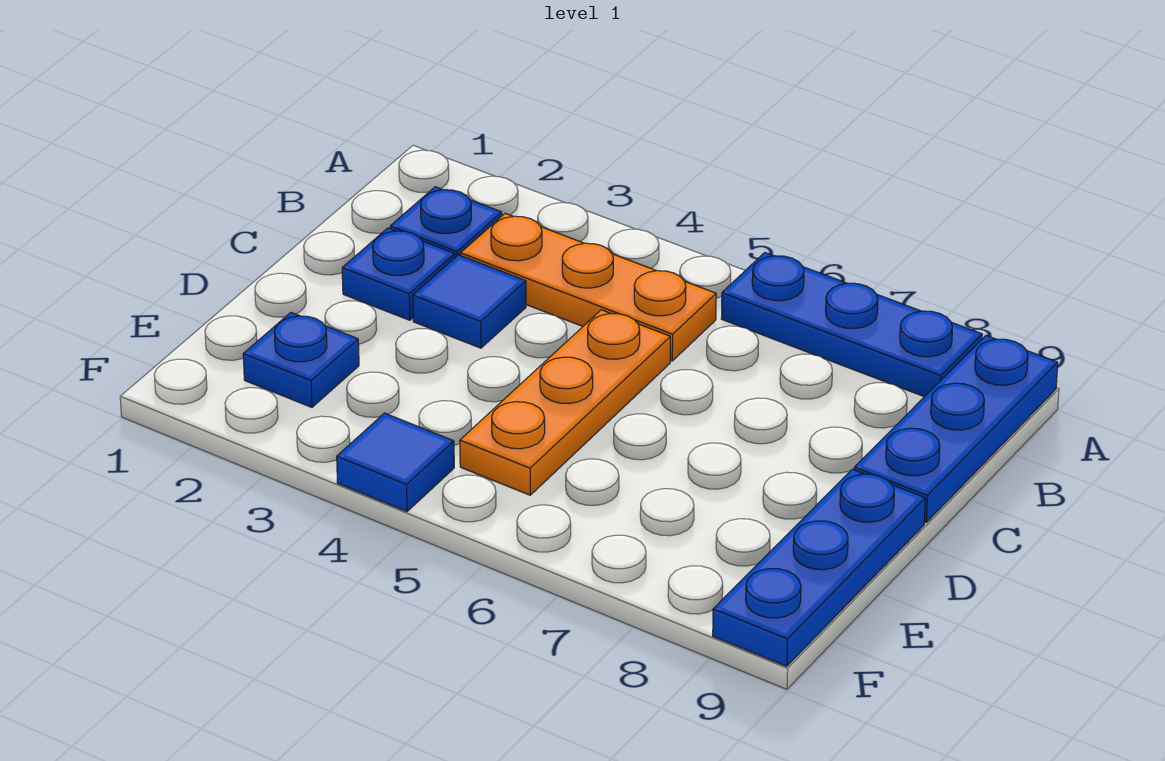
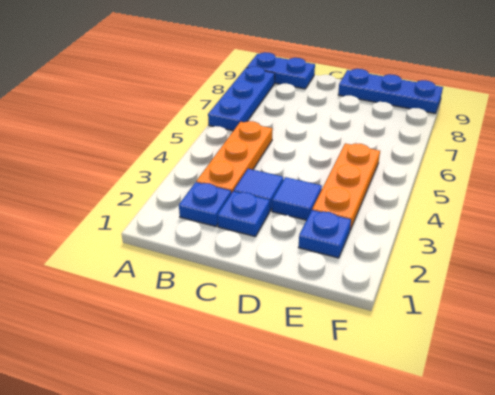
blue plate A9:C9 level 1 -> blue plate A9:B9 level 1
orange plate C5:E5 level 1 -> orange plate E3:E5 level 1
blue tile F4 level 1 -> blue tile D3 level 1

